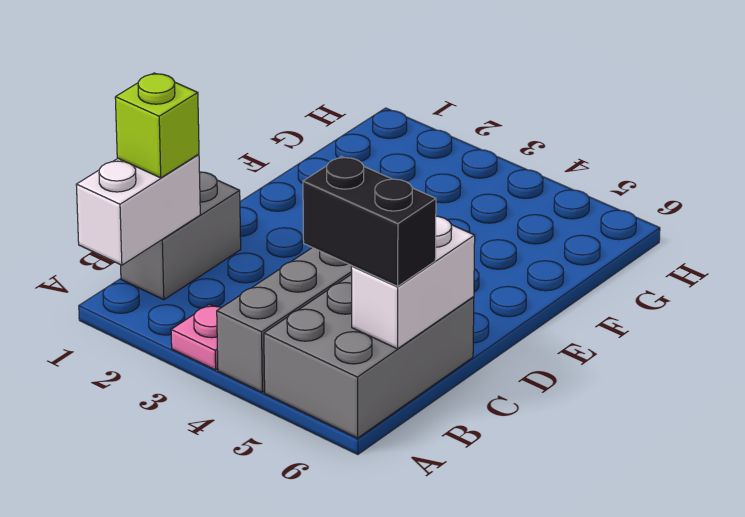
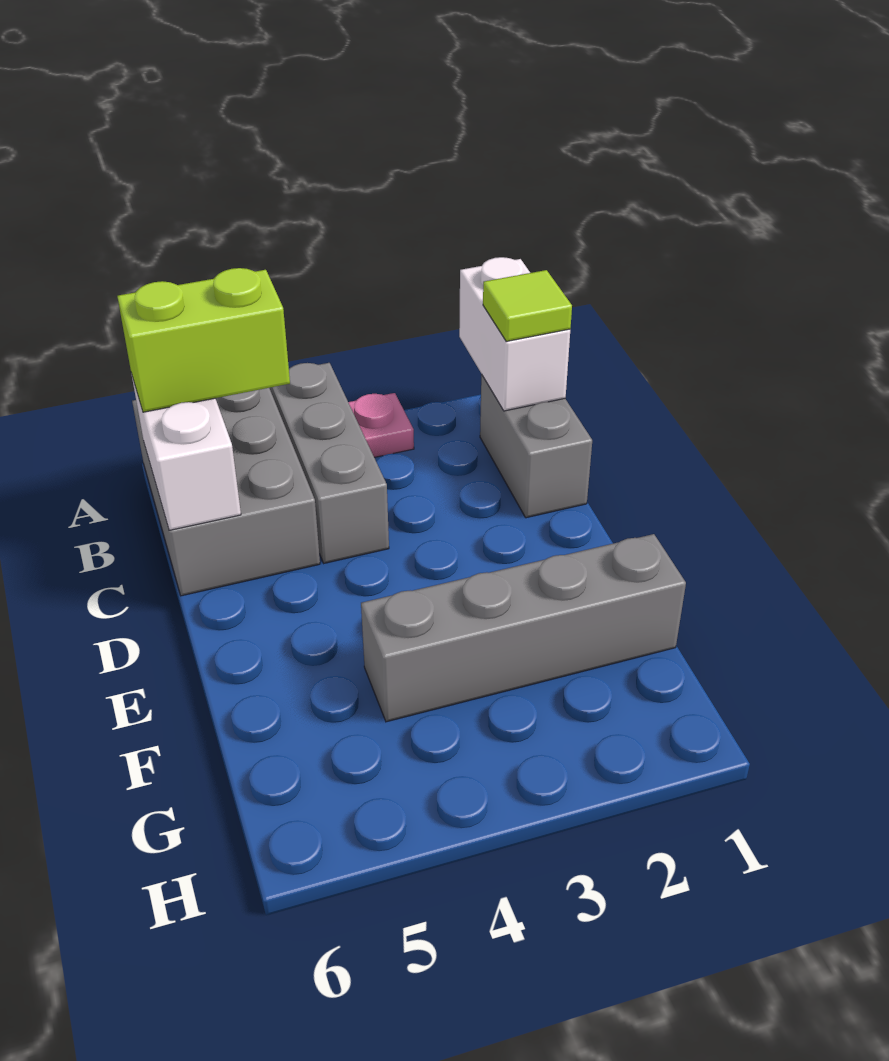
lime brick B1 level 3 -> lime tile B1 level 3
black brick B5:B6 level 3 -> lime brick B5:B6 level 3
none -> grey brick F1:F4 level 1

